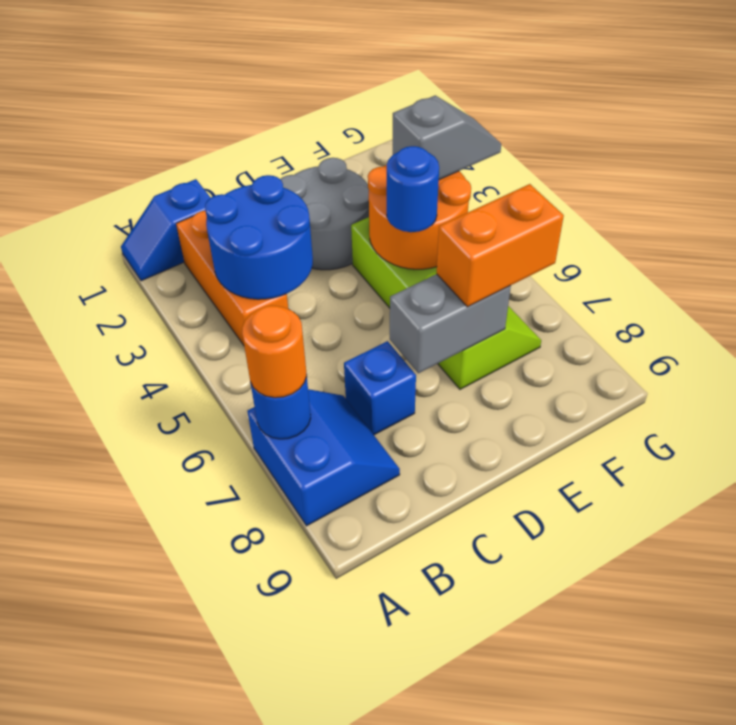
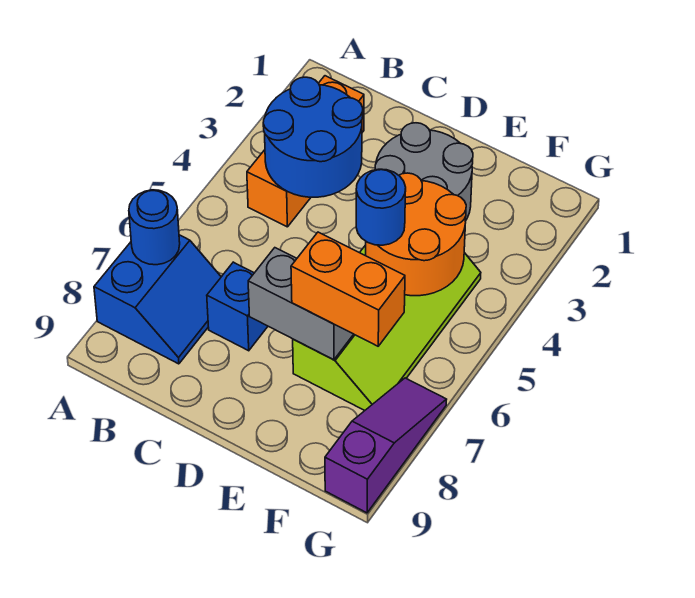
blue slope A1:B1 level 1 top B -> none
orange round brick A7 level 3 -> none
grey slope F4:G4 level 3 top F -> none
none -> purple slope G7:G9 level 1 top 9

